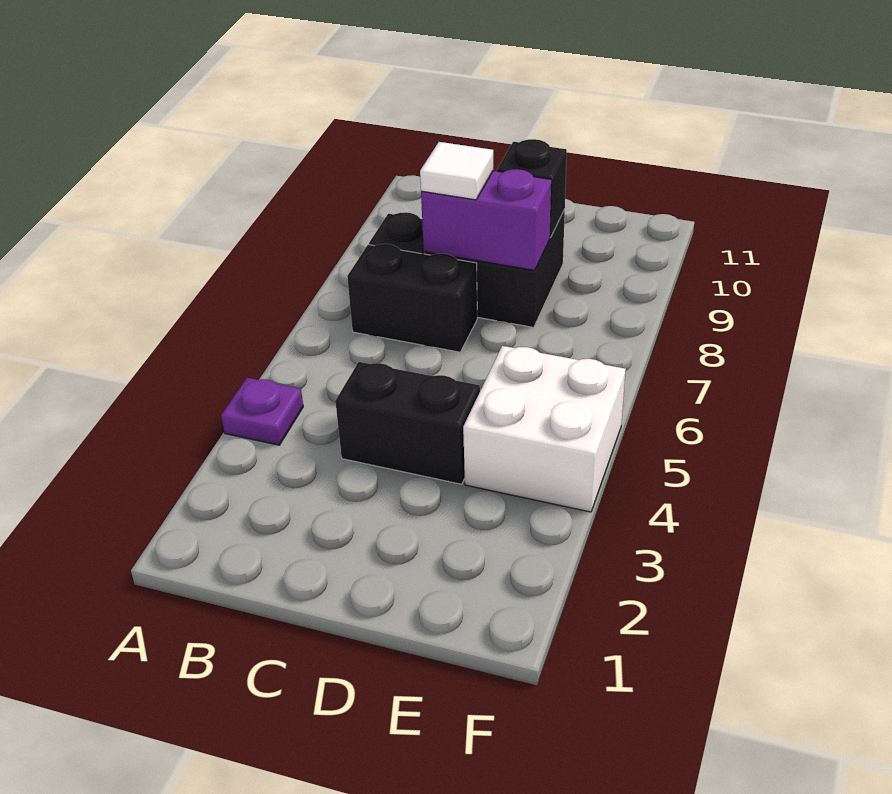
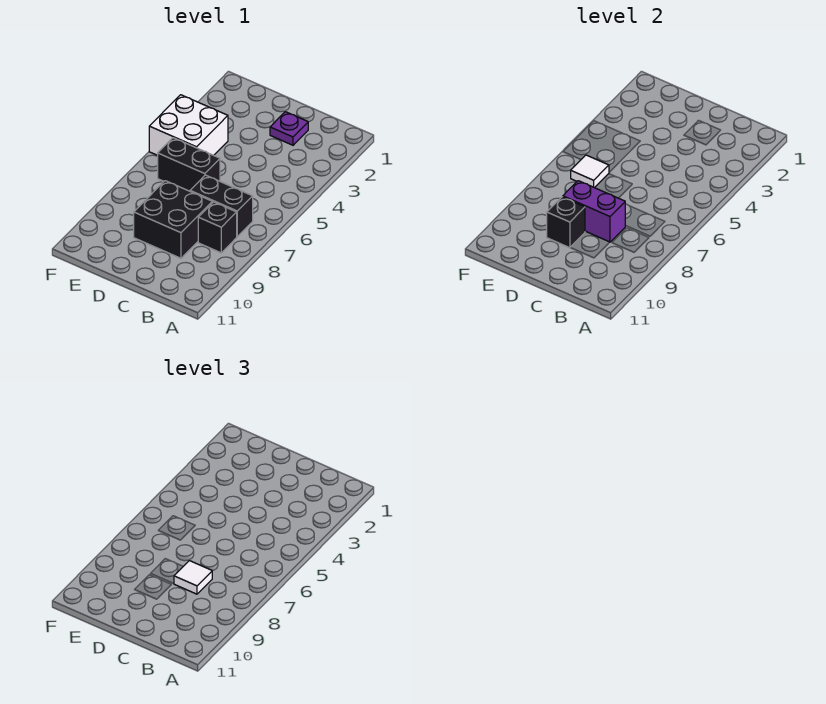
purple plate A4 level 1 -> purple plate C2 level 1
black brick C4:D4 level 1 -> black brick D6:E6 level 1
none -> white tile E6 level 2

